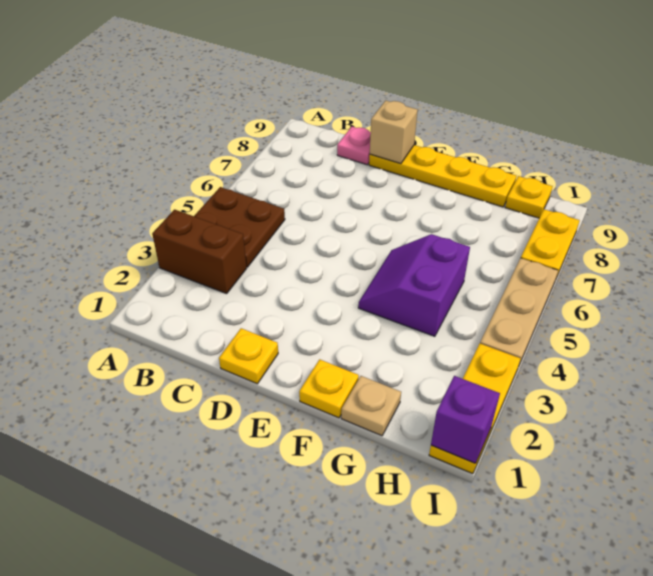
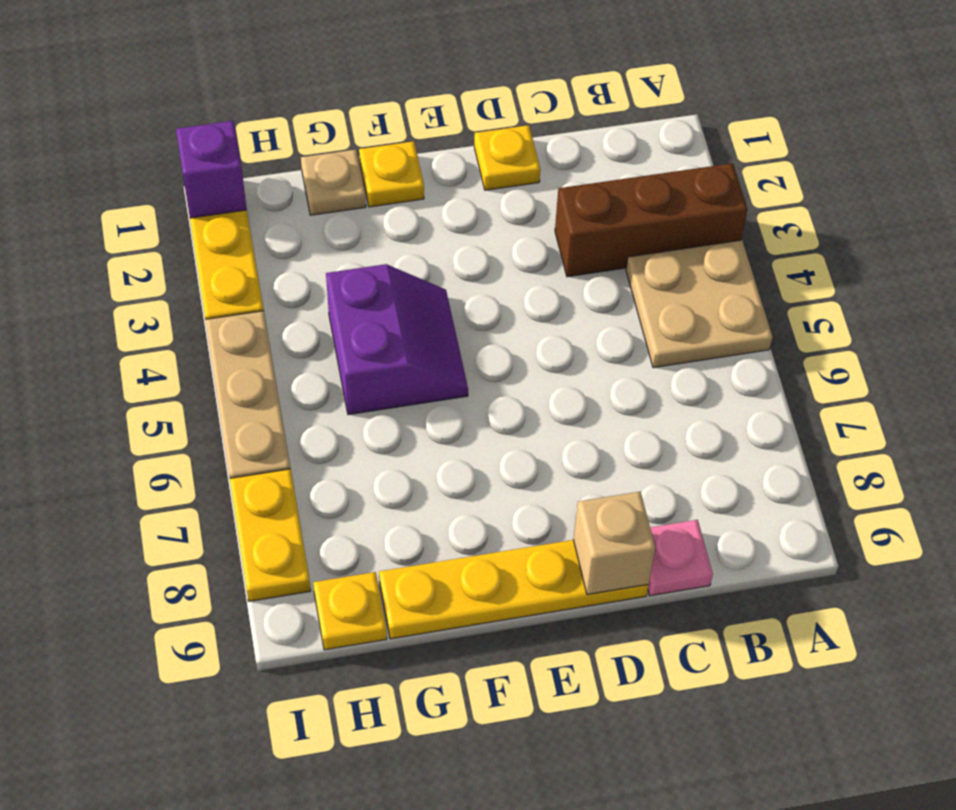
brown brick A3:B3 level 1 -> brown brick A3:C3 level 1
brown plate A4:B5 level 1 -> tan plate A4:B5 level 1

